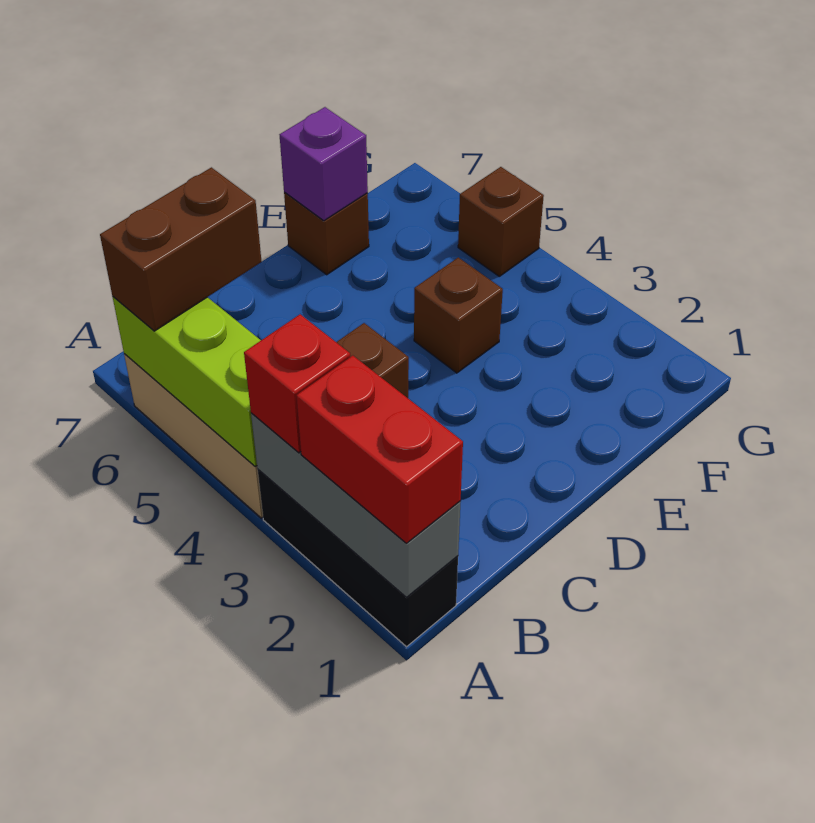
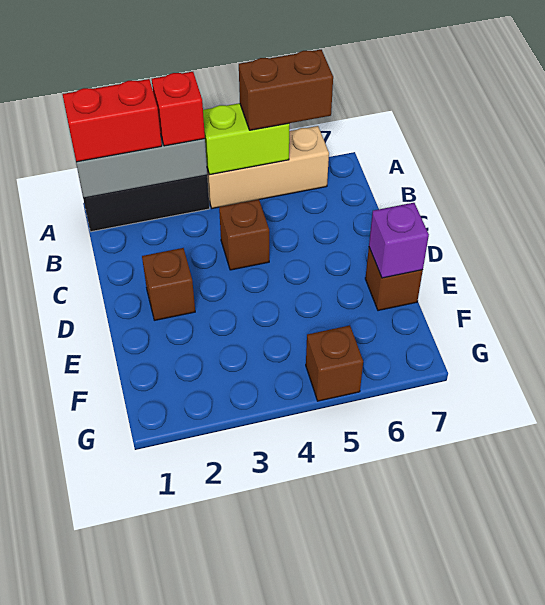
lime brick A4:A6 level 2 -> lime brick A4:A5 level 2
brown brick A6:B6 level 3 -> brown brick A5:A6 level 3
brown brick E4 level 1 -> brown brick D2 level 1

